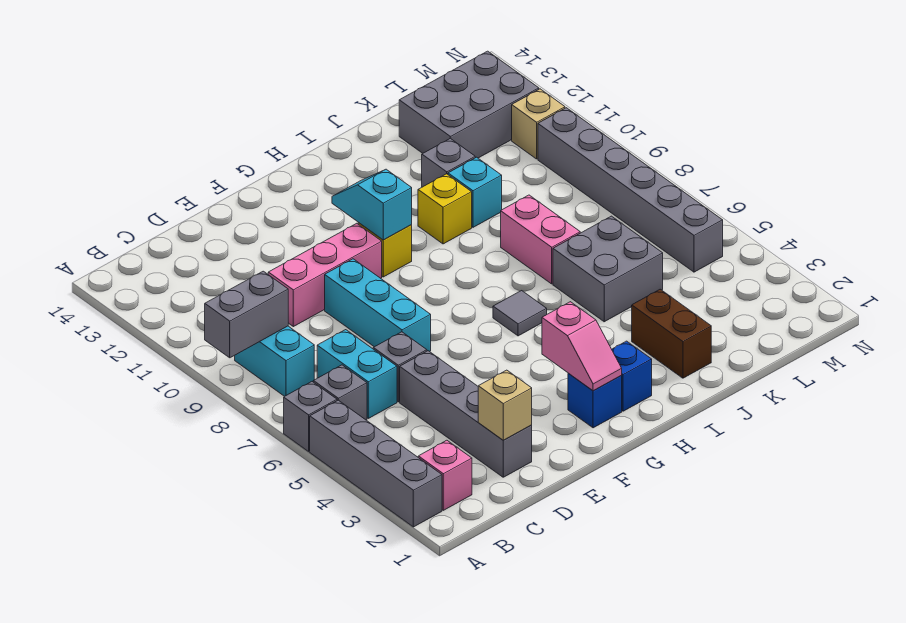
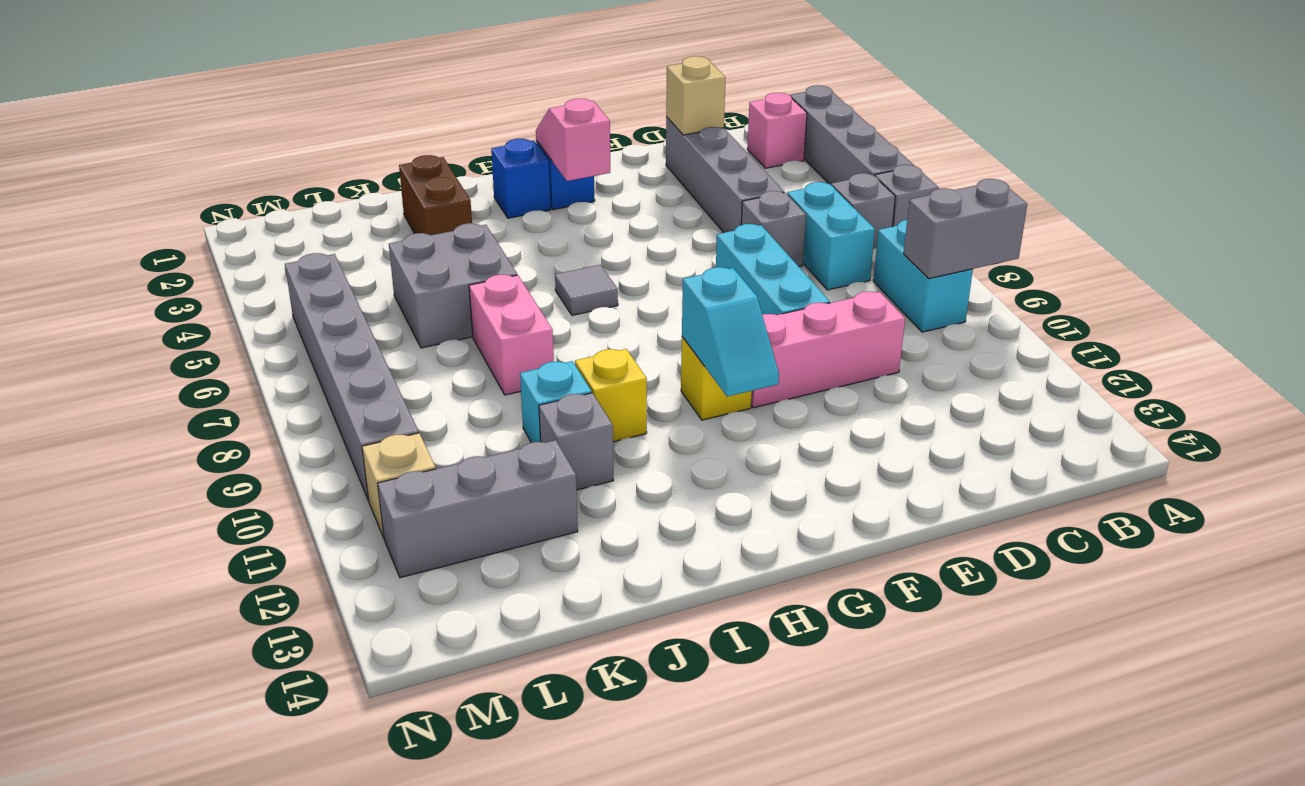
grey brick K12:M13 level 1 -> grey brick K12:M12 level 1

